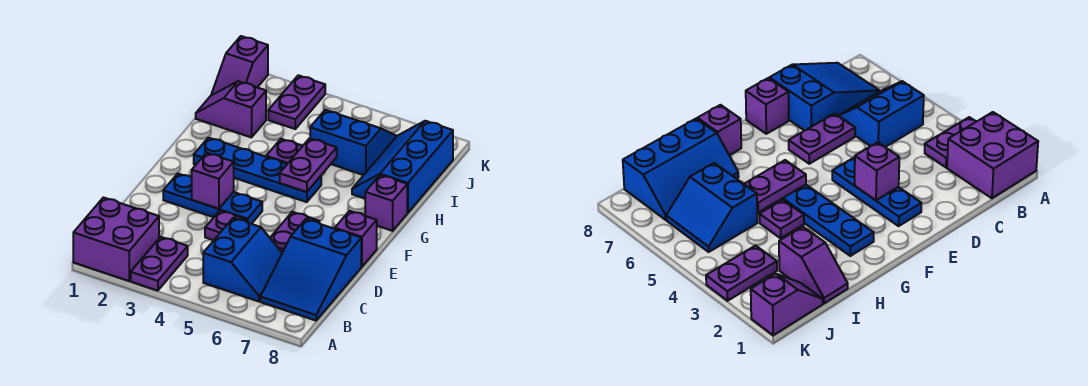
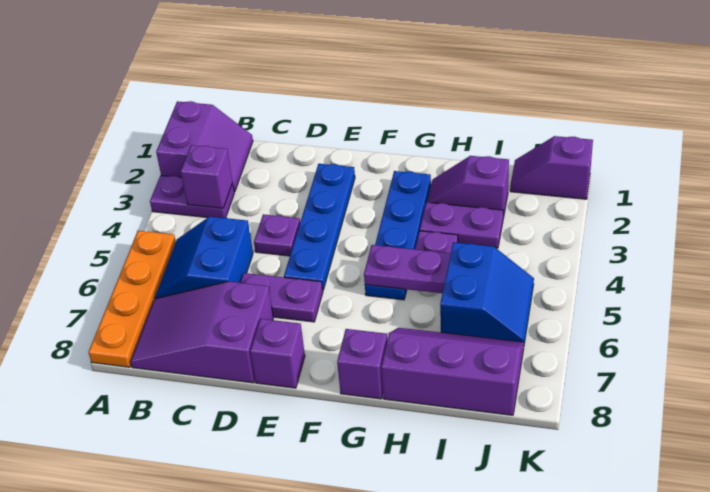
purple brick A1:B2 level 1 -> purple slope A1:B2 level 1 top A
none -> orange plate A5:A8 level 1
blue slope B5:C6 level 1 top 5 -> blue slope B5:C6 level 1 top C
blue slope B7:D8 level 1 top D -> purple slope B7:D8 level 1 top D
blue plate E2:E4 level 1 -> blue plate E2:E5 level 1
purple brick E3 level 2 -> purple brick B3 level 2
blue slope H7:J8 level 1 top 8 -> purple slope H7:J8 level 1 top 8
purple slope I1:I2 level 1 top 2 -> purple slope H2:I2 level 1 top I
purple plate J3:K3 level 1 -> purple plate H3:I3 level 1

